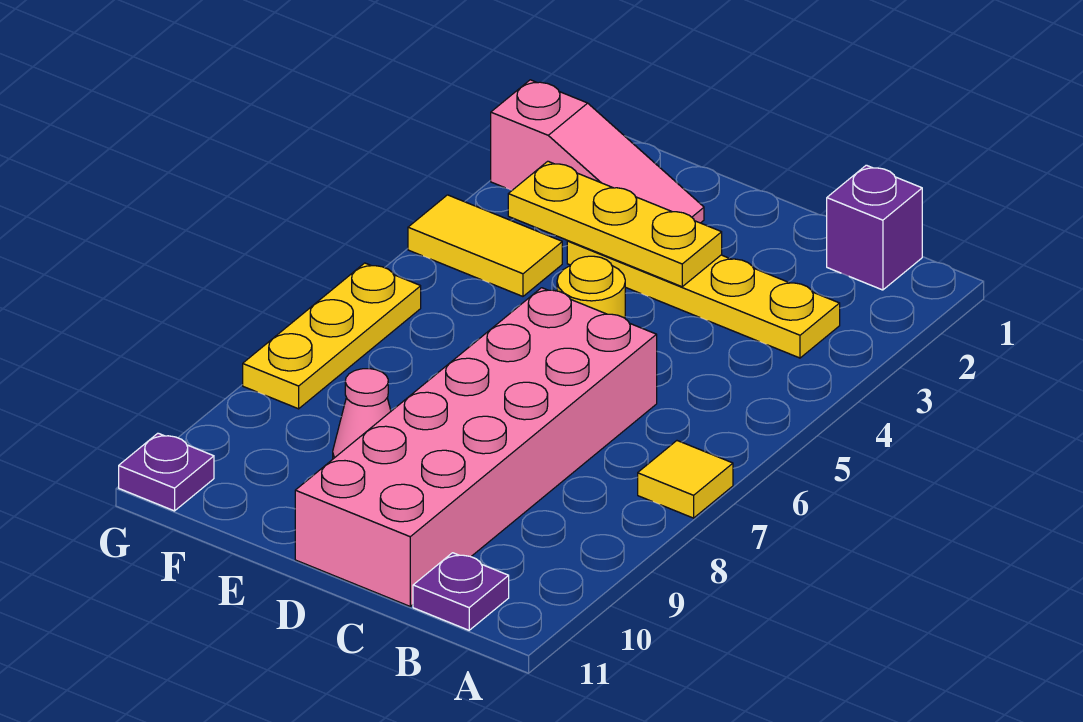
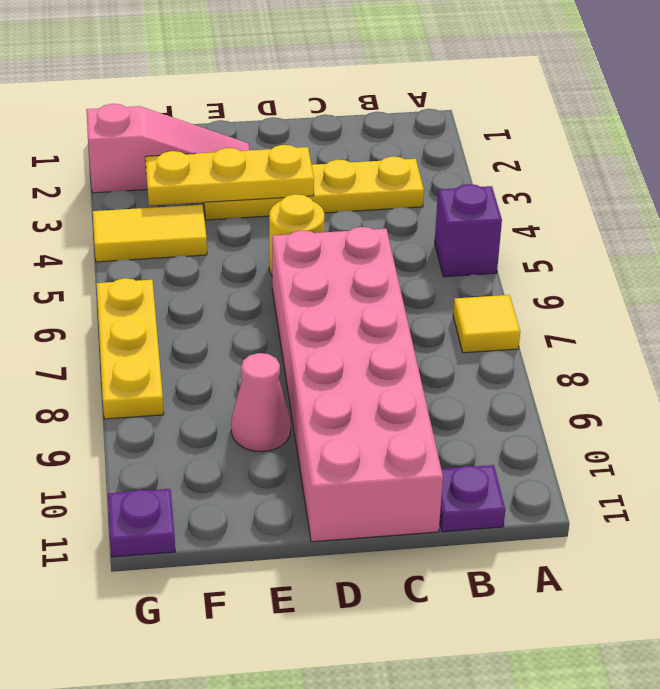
purple brick B1 level 1 -> purple brick A5 level 1

